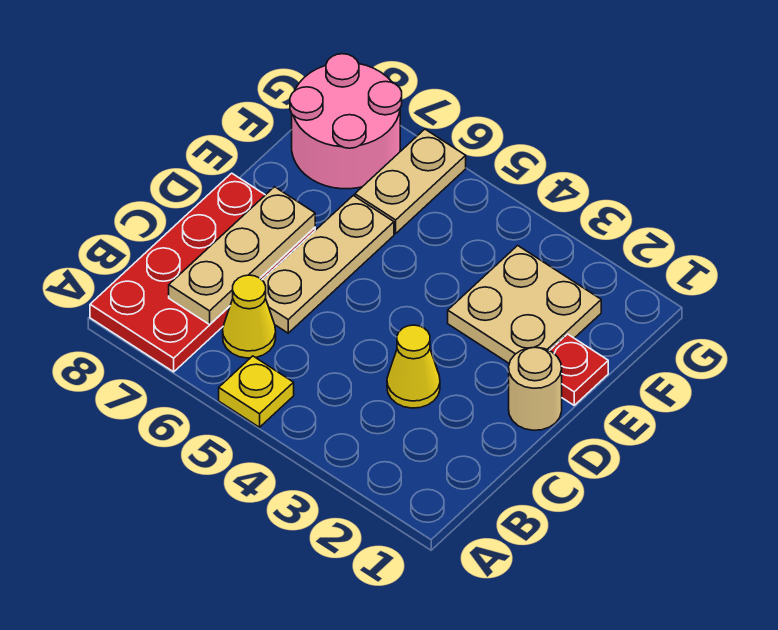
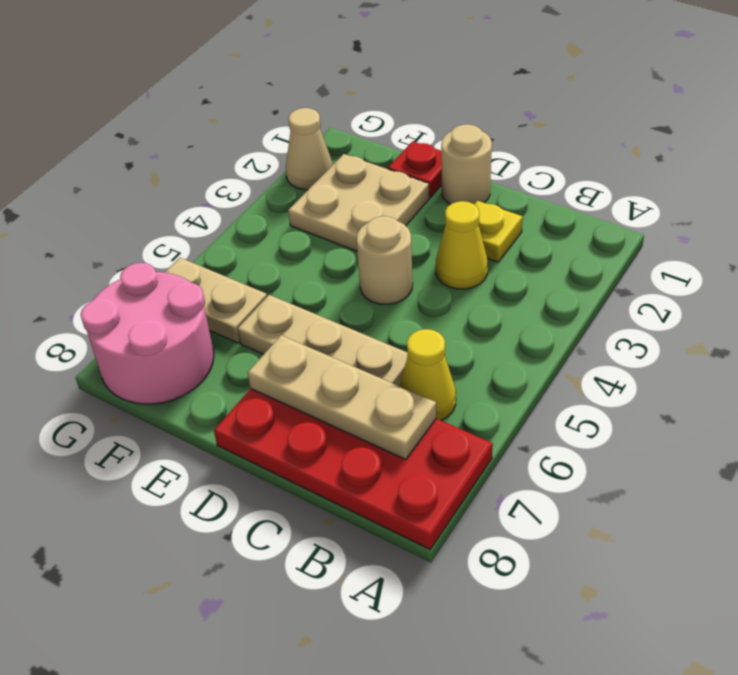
yellow plate A5 level 1 -> yellow plate C2 level 1
none -> tan round brick D4 level 1
none -> tan cone G2 level 1

